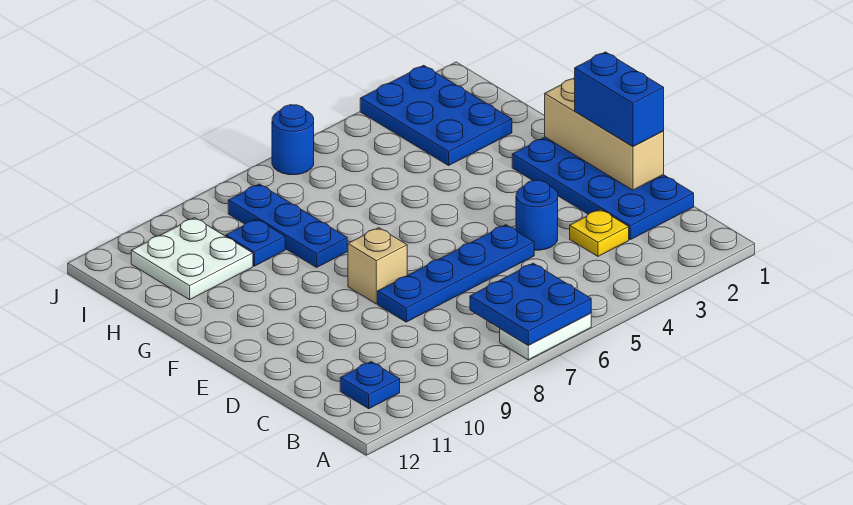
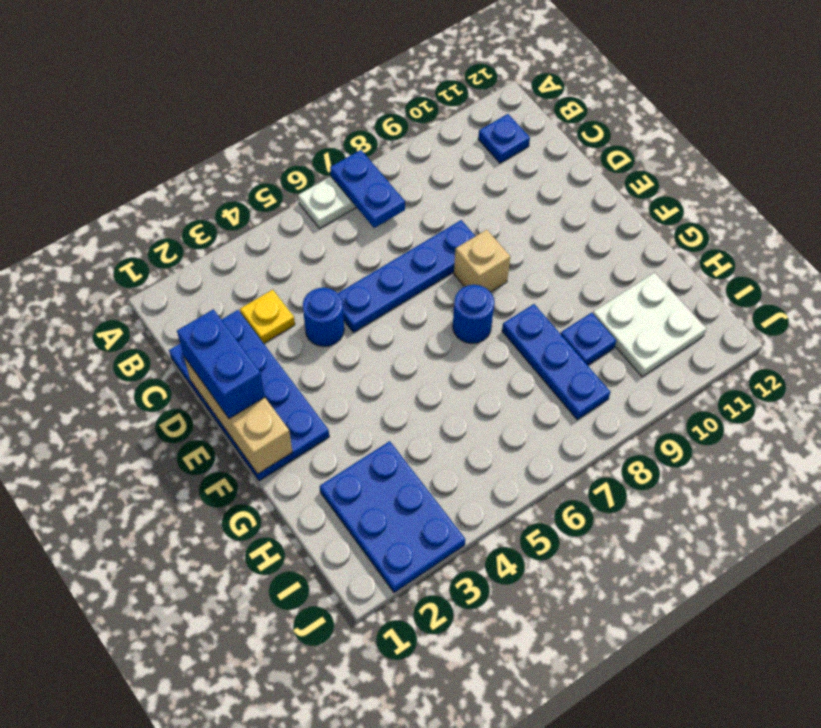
blue plate A6:B7 level 2 -> blue plate A7:B7 level 2
blue round brick J6 level 1 -> blue round brick F7 level 1

